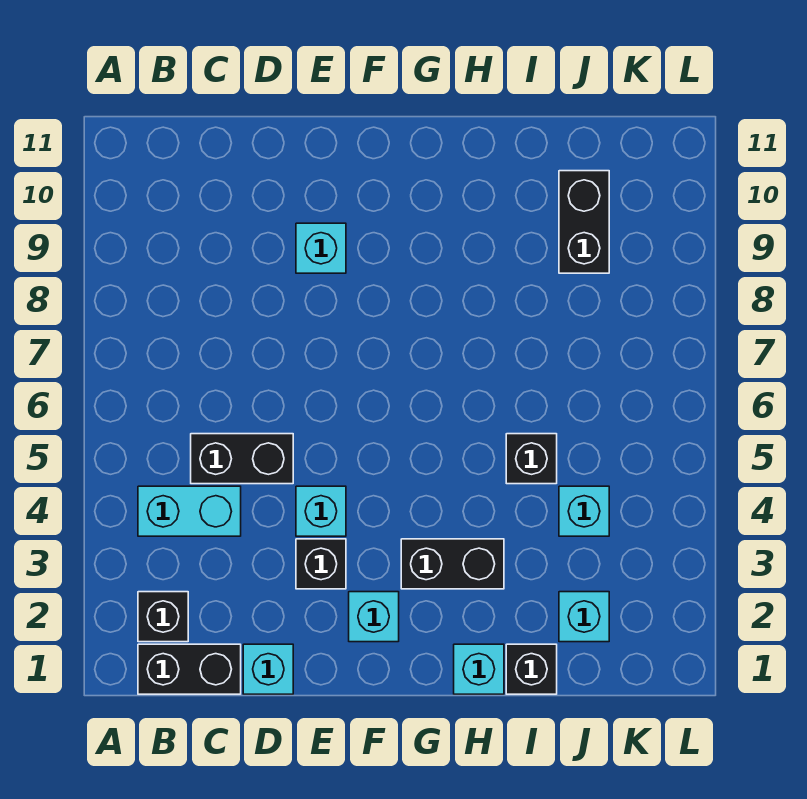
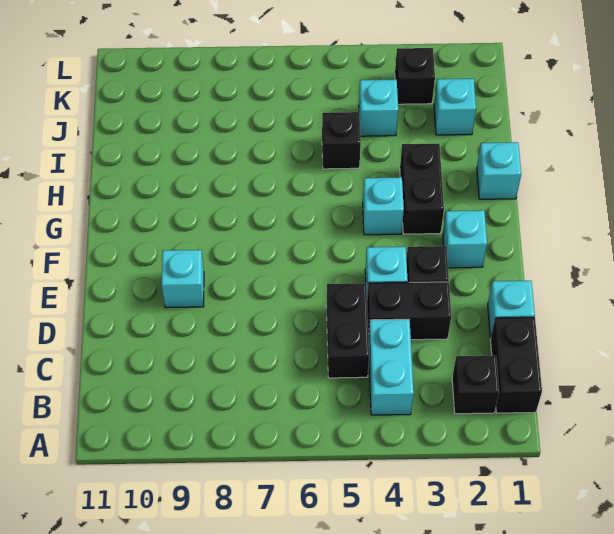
none -> cyan brick G4 level 1
black brick I1 level 1 -> black brick K3 level 1
black brick J9:J10 level 1 -> black brick D3:D4 level 1

